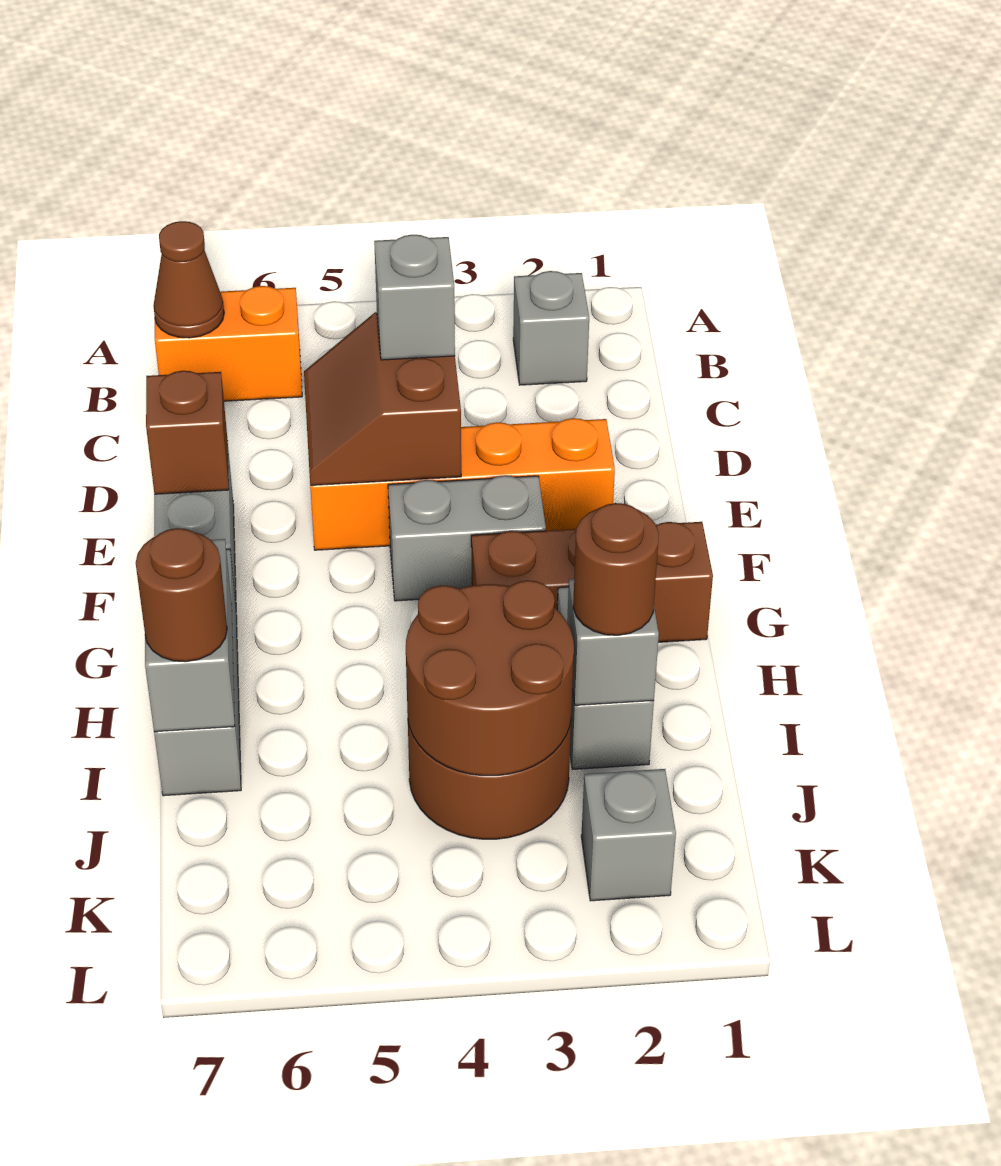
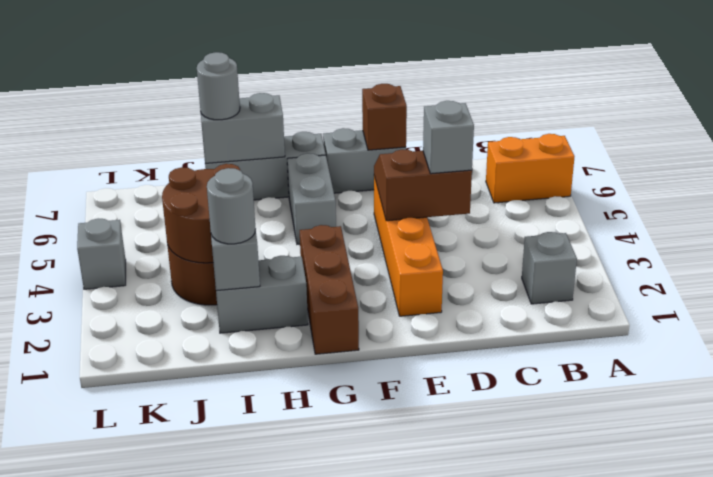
orange brick B6:B7 level 1 -> orange brick A6:B6 level 1
brown cone B7 level 2 -> none
grey brick F3:F4 level 1 -> grey brick G5:G6 level 1
brown round brick I2 level 3 -> grey round brick I2 level 3
brown round brick I7 level 3 -> grey round brick I7 level 3
grey brick K2 level 1 -> grey brick L4 level 1

